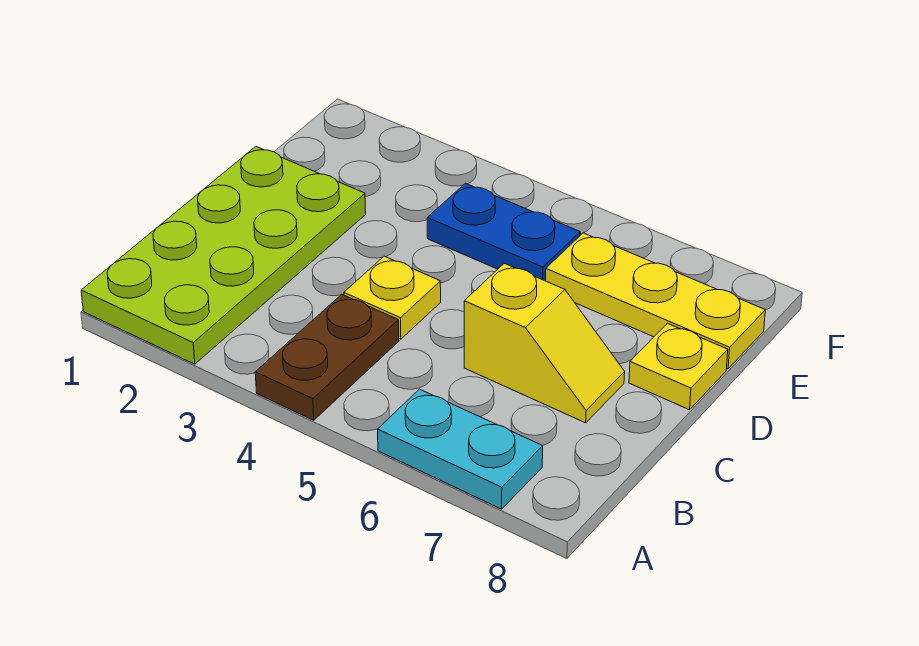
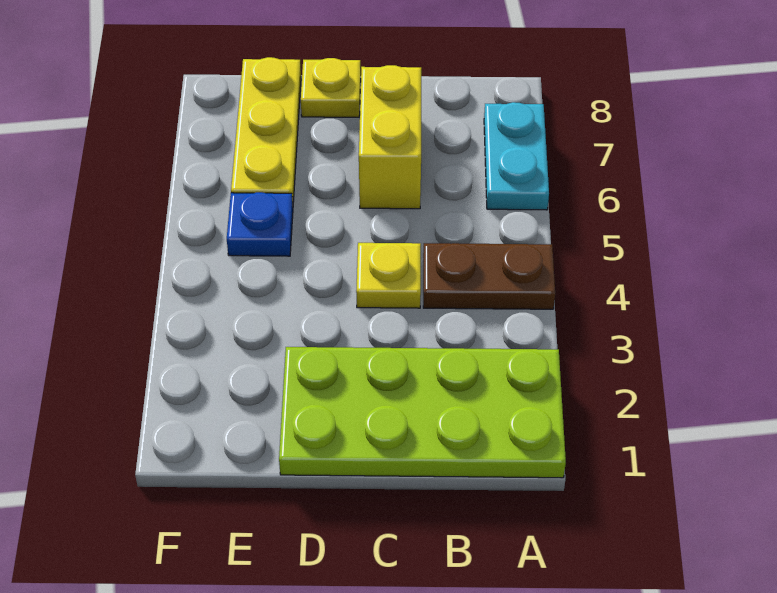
yellow slope C6:C7 level 1 top 6 -> yellow brick C6:C7 level 1
blue plate E4:E5 level 1 -> blue plate E5 level 1

